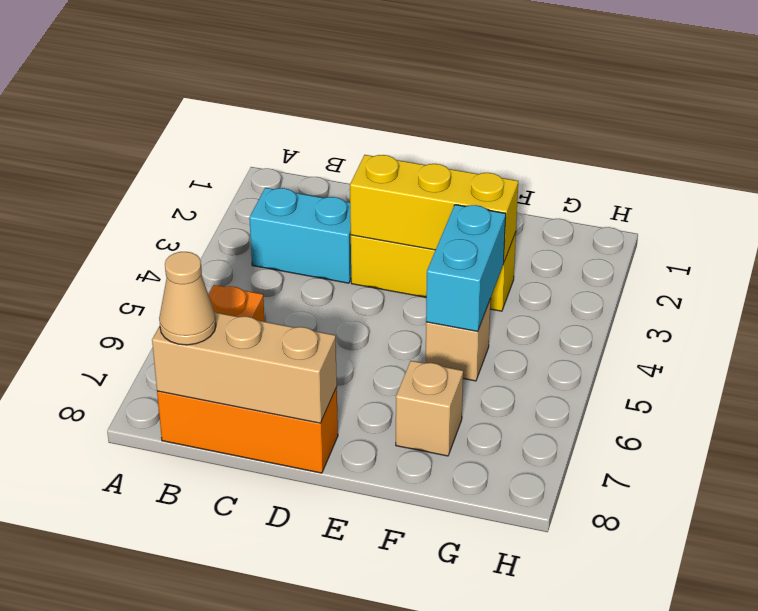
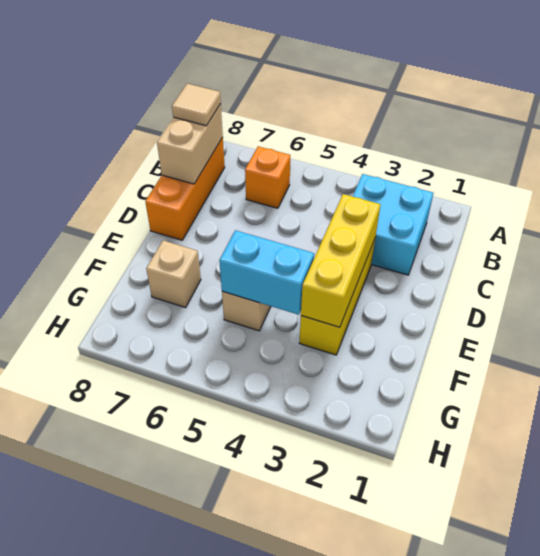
cyan brick B3:C3 level 1 -> cyan brick B2:C3 level 1
tan brick B8:D8 level 2 -> tan brick B8:C8 level 2
tan cone B8 level 3 -> tan tile B8 level 3

